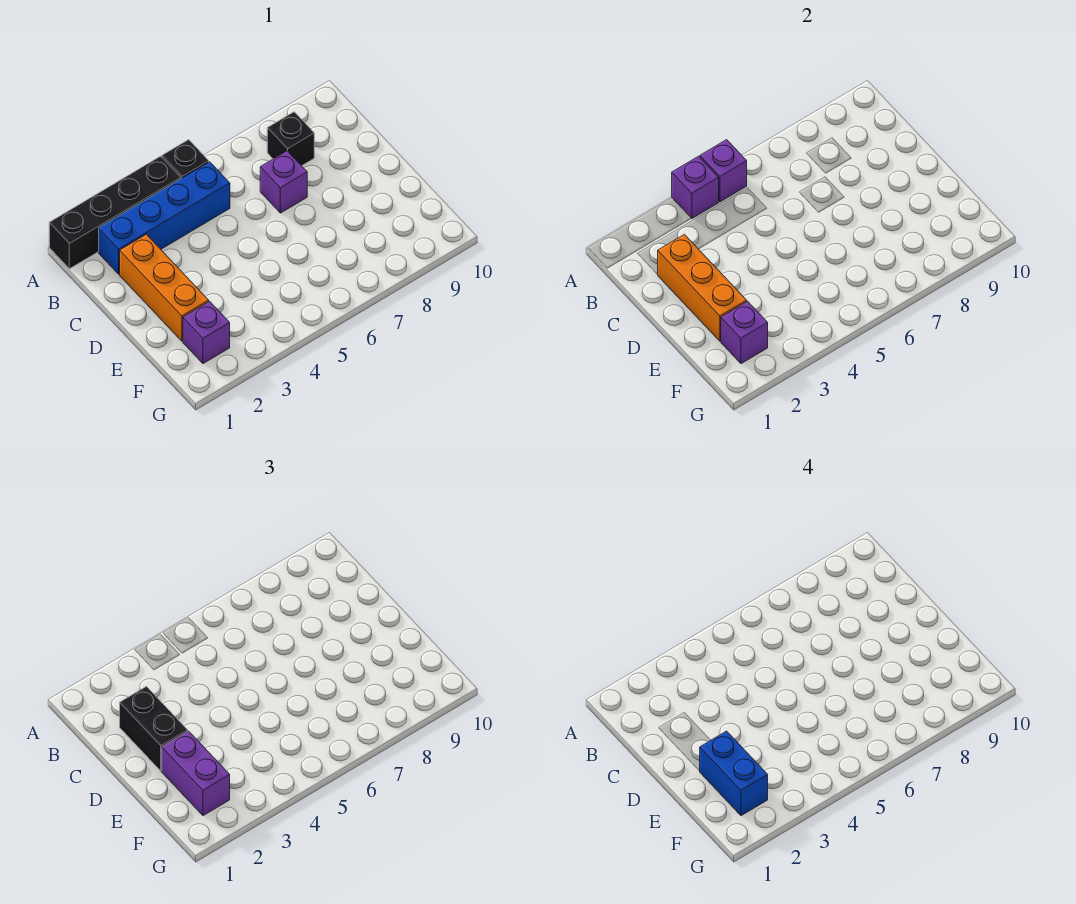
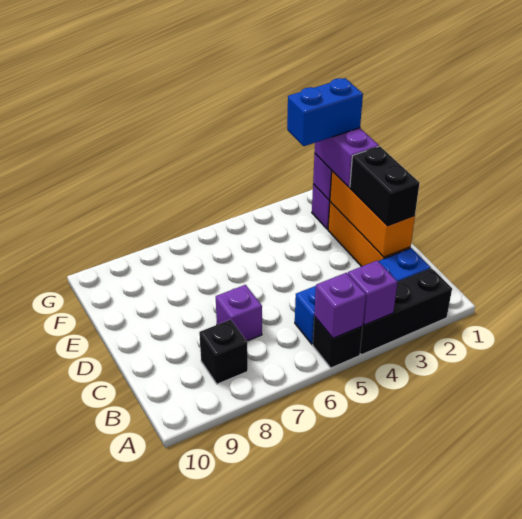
black brick A1:A4 level 1 -> black brick A2:A4 level 1
blue brick E2:F2 level 4 -> blue brick F2:F3 level 4

